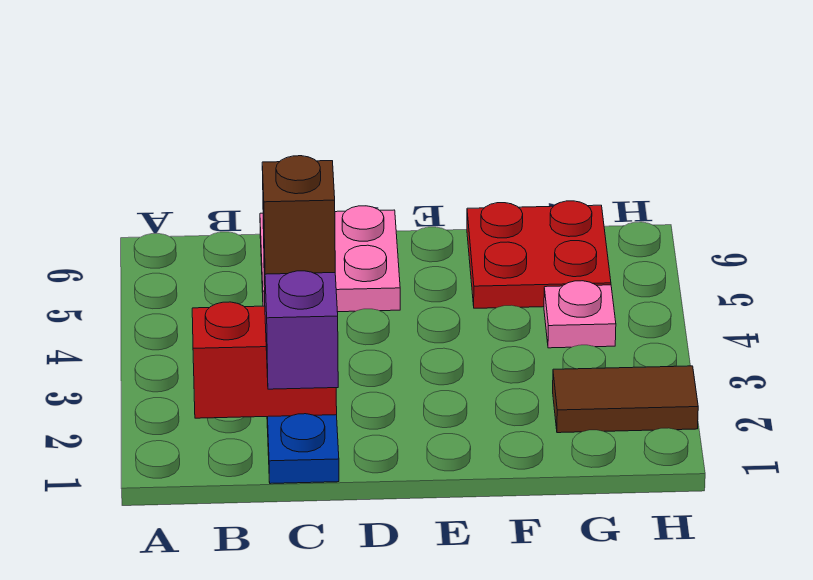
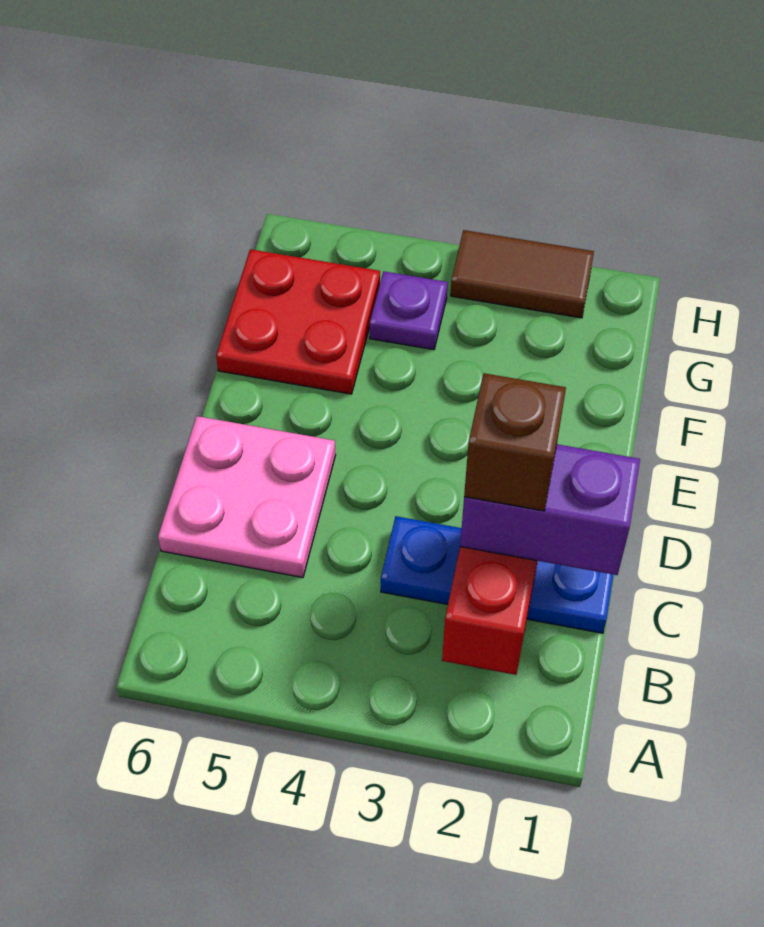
brown tile G2:H2 level 1 -> brown tile H2:H3 level 1
pink plate G4 level 1 -> purple plate G4 level 1

